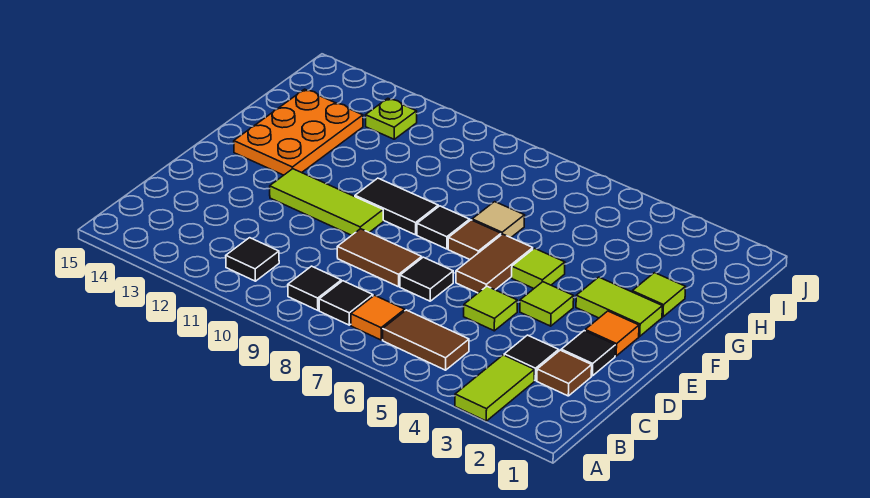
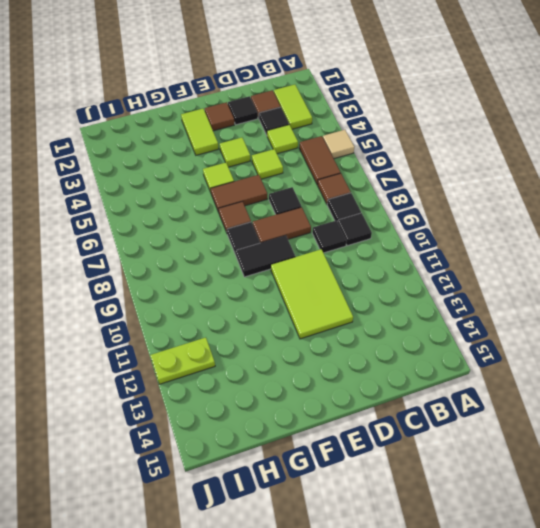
lime tile A3:B3 level 1 -> lime tile B2:B3 level 1
orange tile B7 level 1 -> brown tile B7 level 1
black tile B11 level 1 -> black tile C9 level 1
brown tile D8:D9 level 1 -> brown tile D8:E8 level 1
orange tile E2 level 1 -> brown tile E2 level 1
lime tile E10:E12 level 1 -> lime tile D10:E12 level 1
black tile F9:F10 level 1 -> black tile E9:F9 level 1
orange plate F13:H14 level 1 -> none
lime tile G2 level 1 -> lime tile C4 level 1
tan tile G7 level 1 -> tan tile A5 level 1
lime plate I12 level 1 -> lime plate I12:J12 level 1

